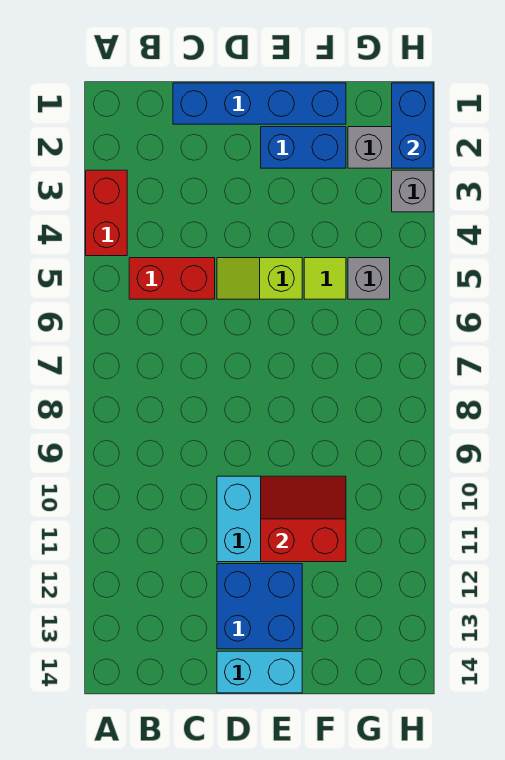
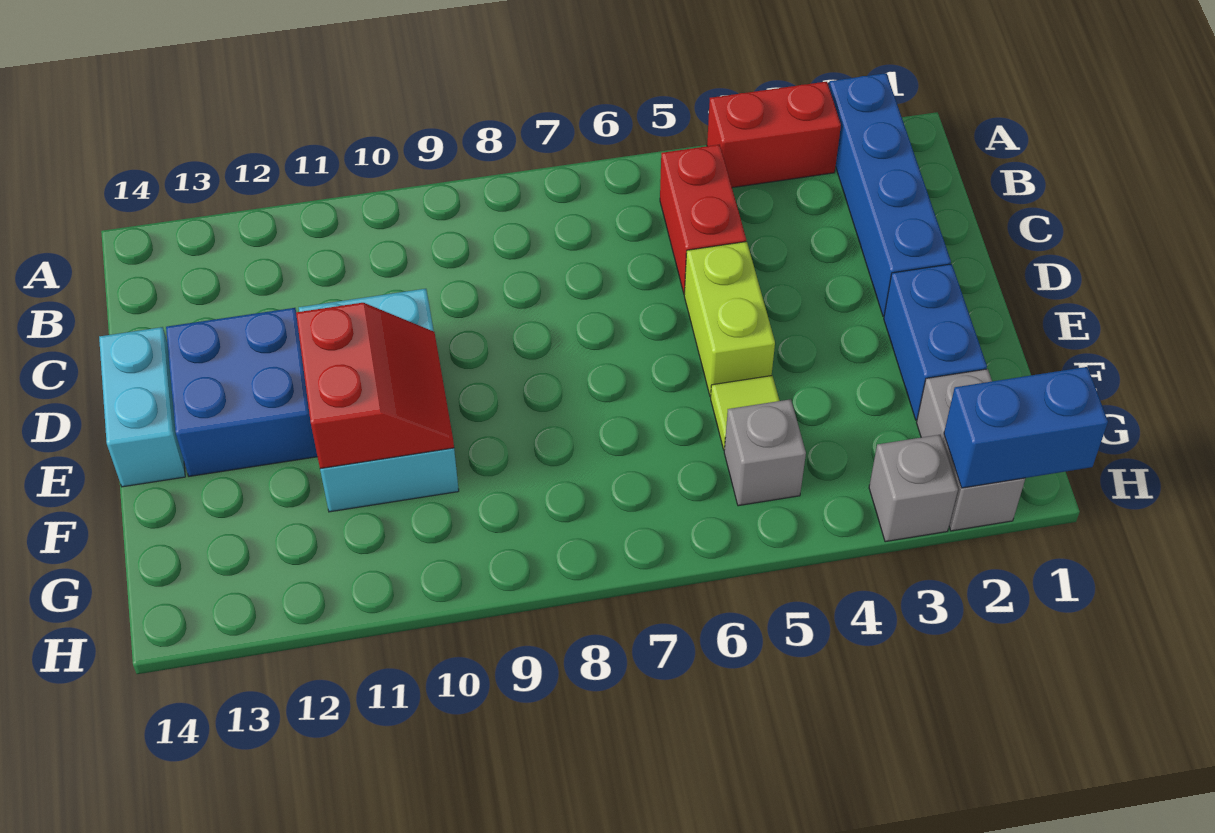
blue brick C1:F1 level 1 -> blue brick A2:D2 level 1
lime slope D5:E5 level 1 top E -> lime brick D5:E5 level 1

